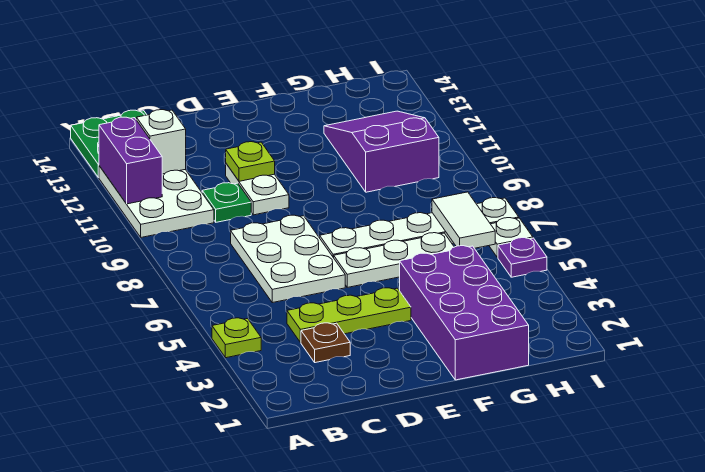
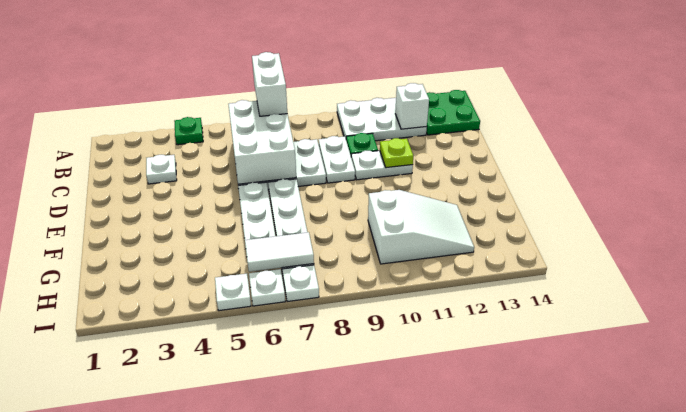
lime plate A4 level 1 -> green plate A4 level 1
none -> white brick A7:B7 level 3
purple brick A11:A12 level 2 -> none
none -> white brick B6:D7 level 2
brown plate C3 level 1 -> white plate C3 level 1
lime plate C4:E4 level 1 -> none
none -> white plate C9:D9 level 1
purple brick F1:G4 level 1 -> none
purple slope G10:H12 level 1 top 10 -> white slope G10:H12 level 1 top 10
purple plate I5 level 1 -> white plate I5 level 1

